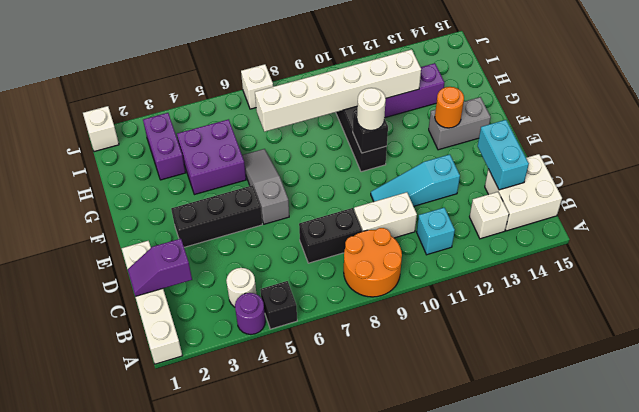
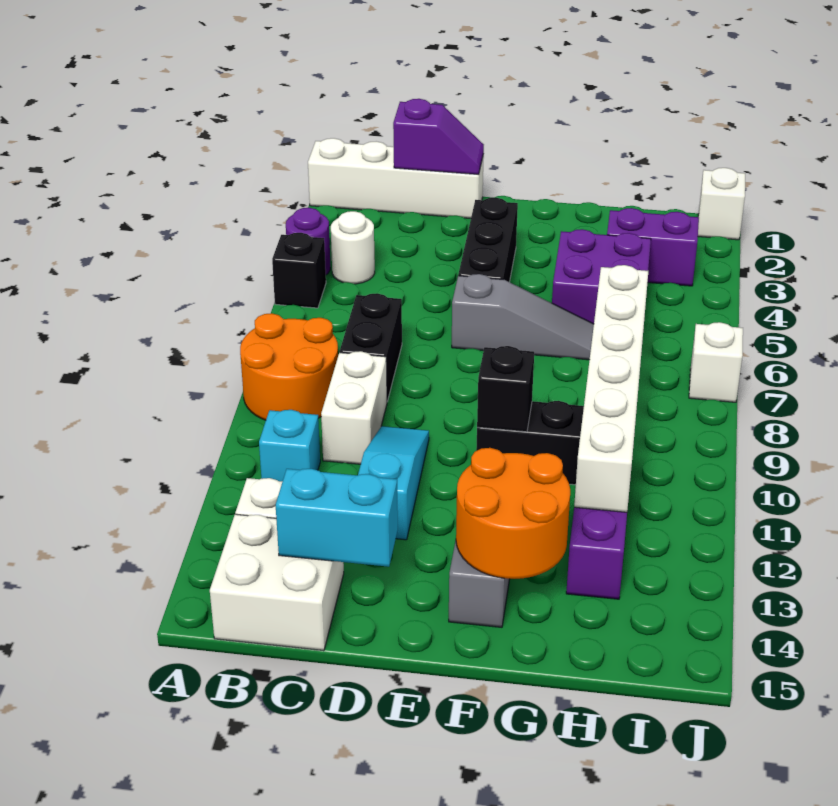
purple slope C1:C2 level 2 top 2 -> purple slope C1:D1 level 2 top C
white round brick F10 level 3 -> none
orange round brick F13 level 2 -> orange round brick F13:G14 level 2

